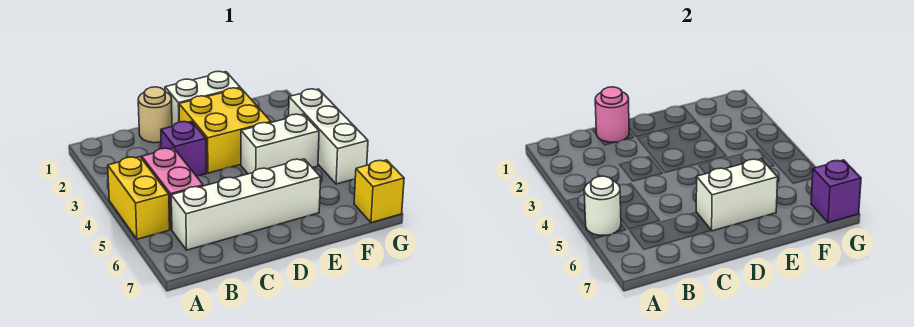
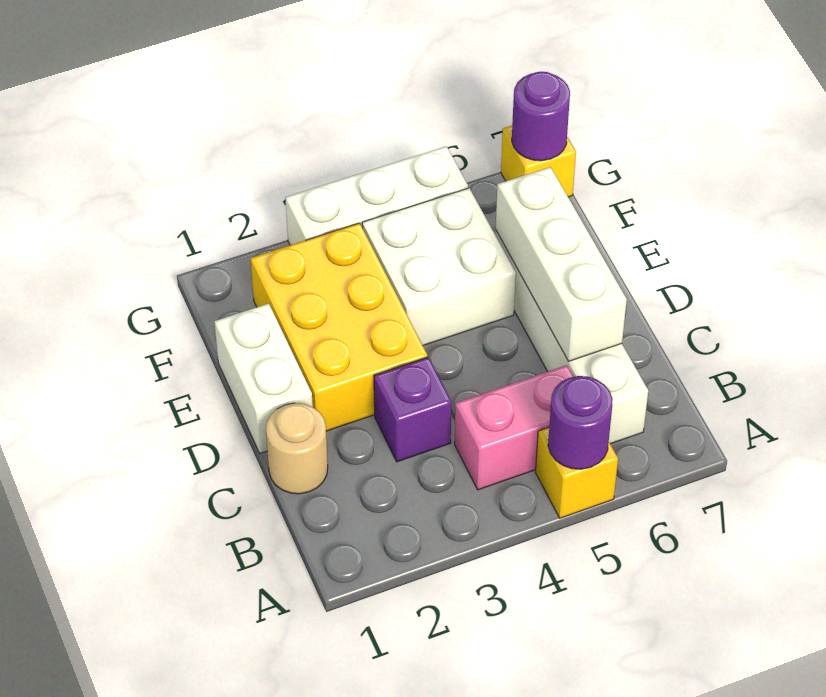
yellow brick A4:A5 level 1 -> yellow brick A5 level 1
white round brick A5 level 2 -> purple round brick A5 level 2
pink round brick C1 level 2 -> none
yellow brick D2:E3 level 1 -> yellow brick D2:F3 level 1
white brick D6:E6 level 2 -> white brick C6:E6 level 2
white brick E4:F4 level 1 -> white brick E4:F5 level 1
purple brick G7 level 2 -> purple round brick G7 level 2

